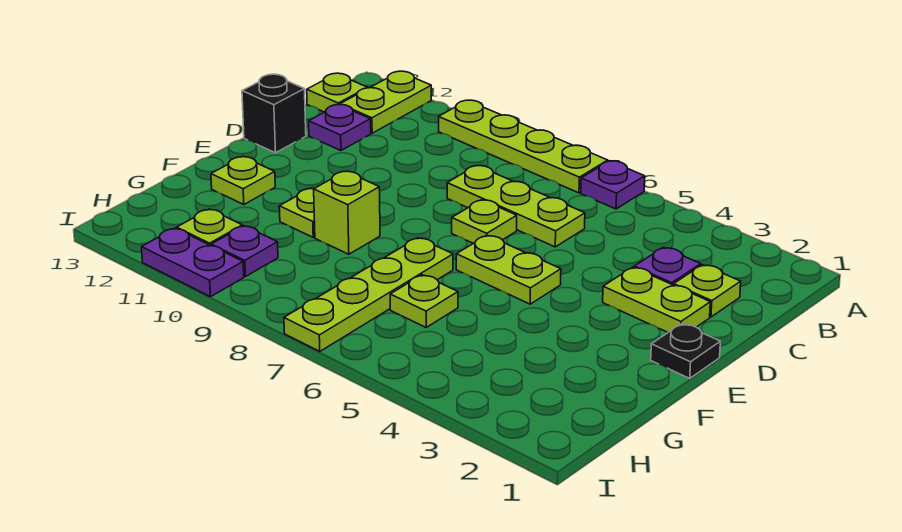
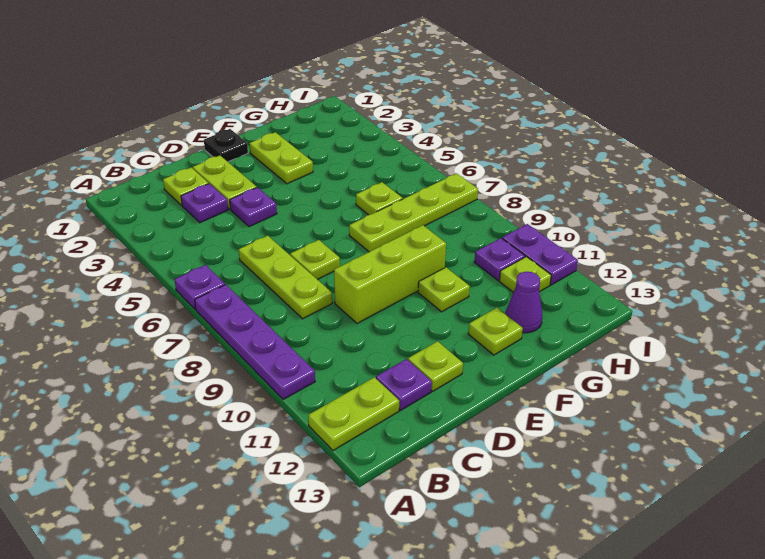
lime plate A7:A10 level 1 -> purple plate A7:A10 level 1
lime plate B13 level 1 -> lime plate D12 level 1
none -> purple plate D4 level 1
black brick D13 level 1 -> none
lime plate E5:E6 level 1 -> lime plate F2:F3 level 1
lime brick F9 level 1 -> lime brick D9:F9 level 1
none -> purple cone G12 level 1

